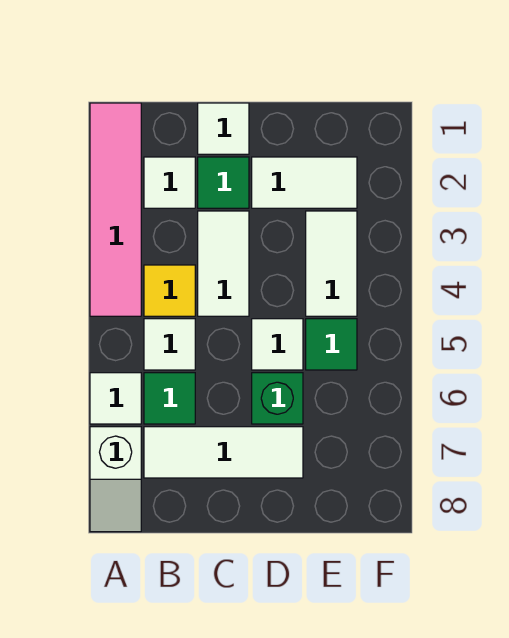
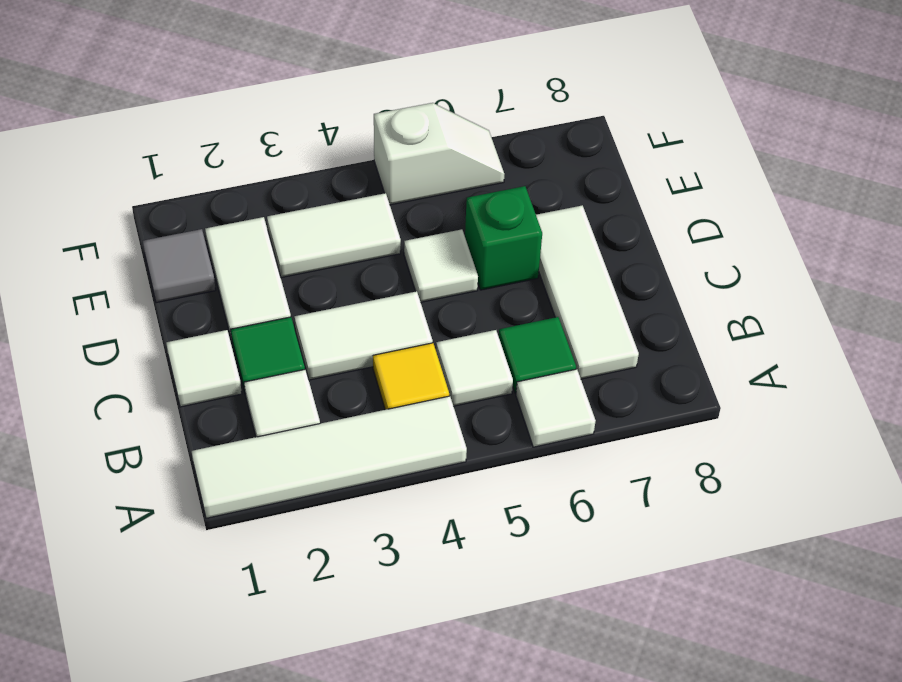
pink tile A1:A4 level 1 -> white tile A1:A4 level 1
white slope A7:A8 level 1 top 7 -> white slope F5:F6 level 1 top 5
none -> grey tile E1 level 1
green tile E5 level 1 -> none

